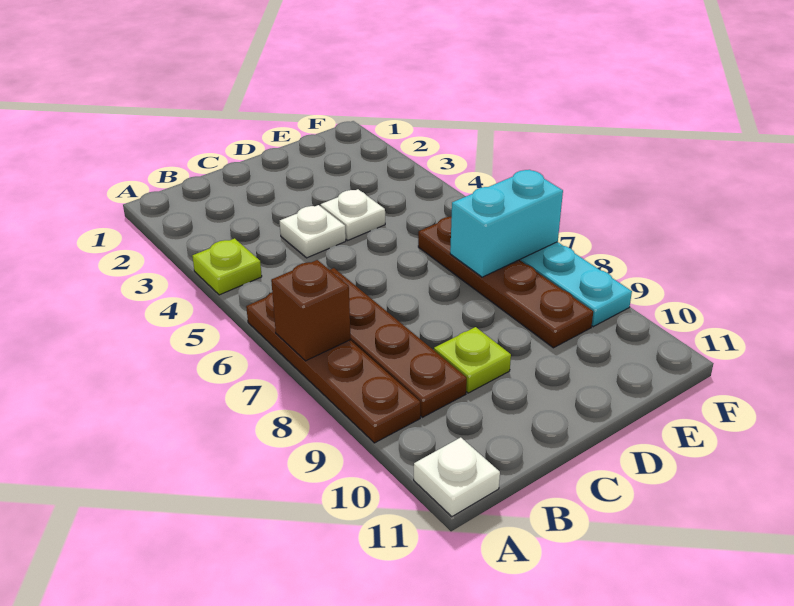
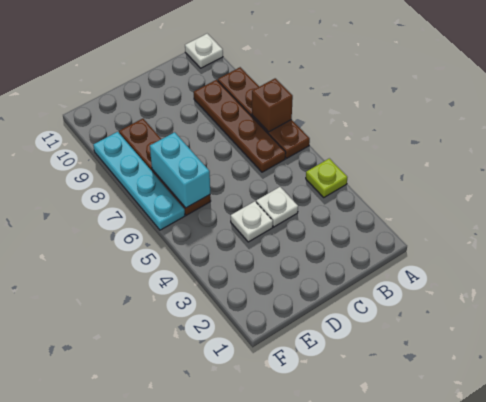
lime plate C9 level 1 -> none
cyan brick E7:F7 level 2 -> cyan brick E6:E7 level 2

